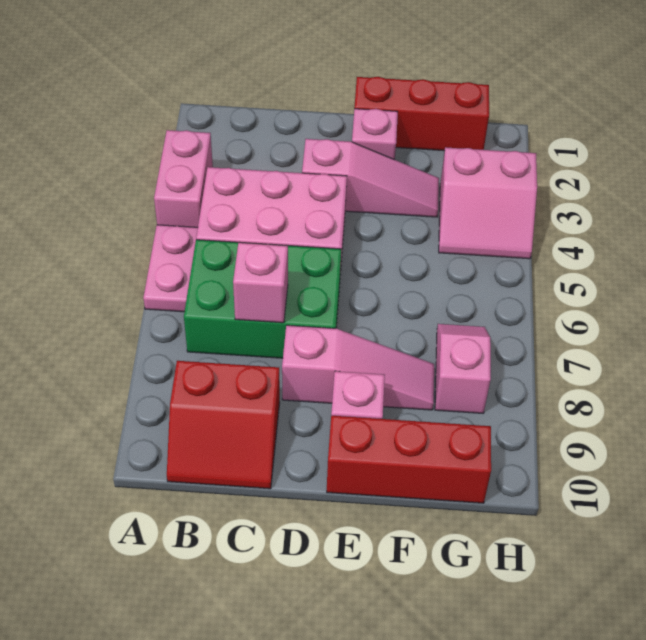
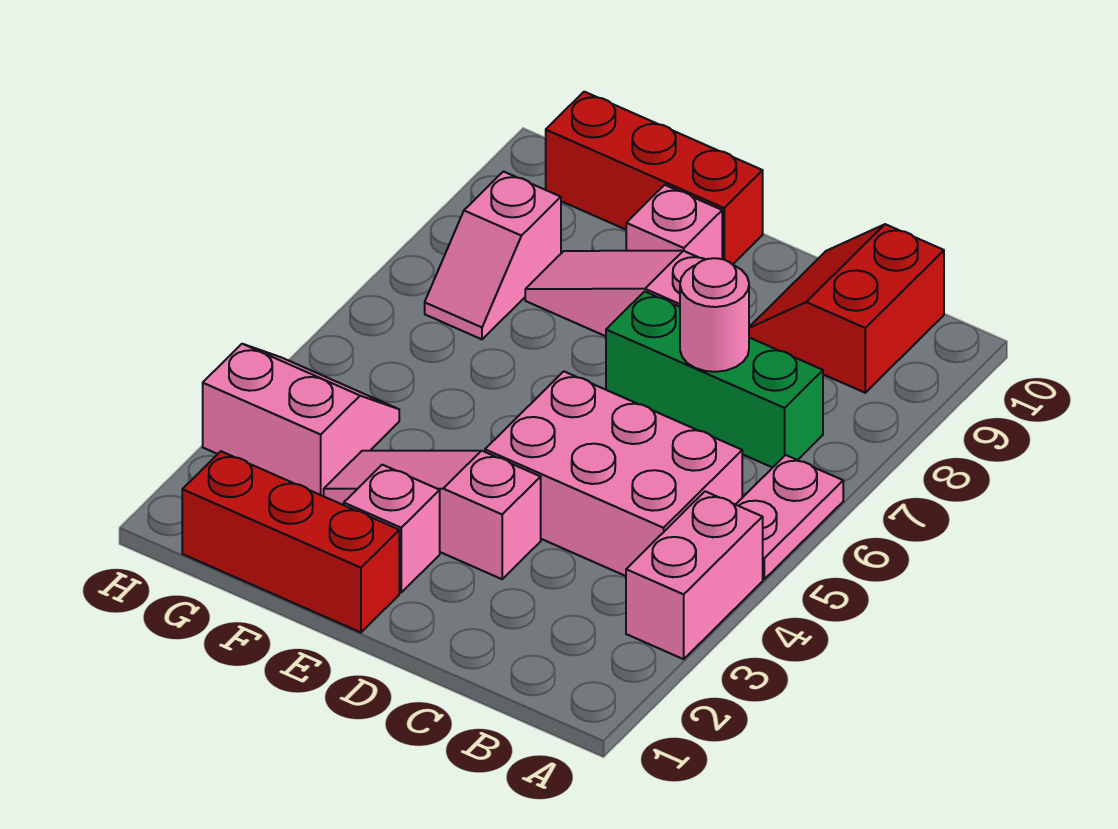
green brick B6:D7 level 1 -> green brick B7:D7 level 1
red slope B9:C10 level 1 top 9 -> red slope B9:C10 level 1 top B
pink brick C7 level 2 -> pink round brick C7 level 2

